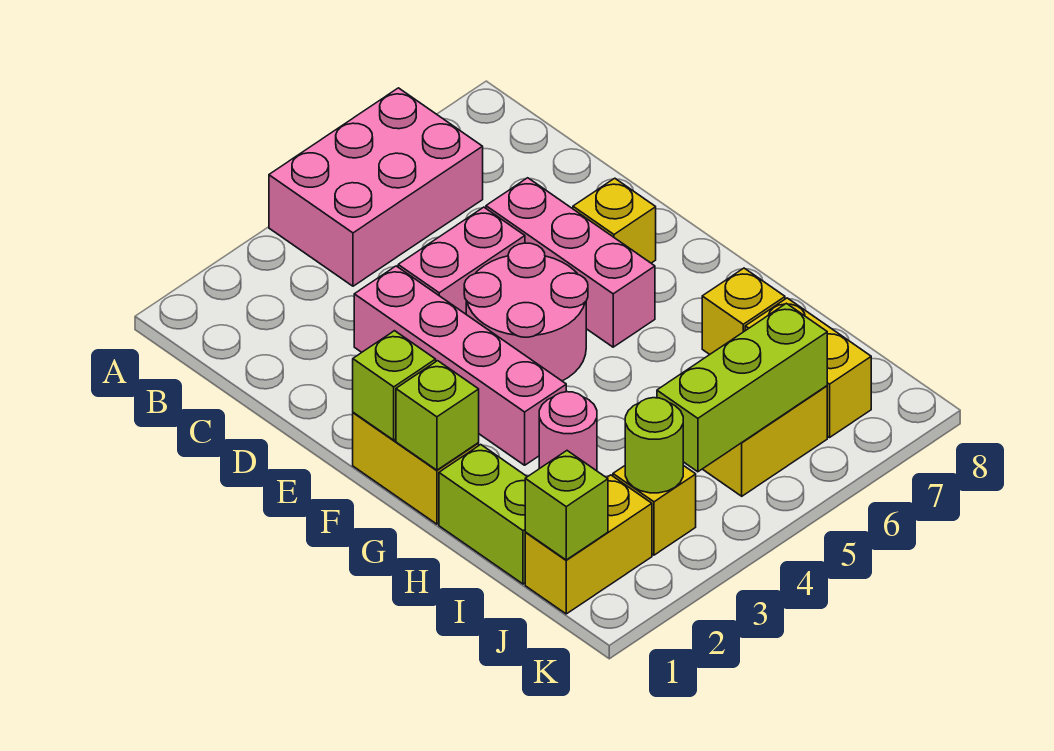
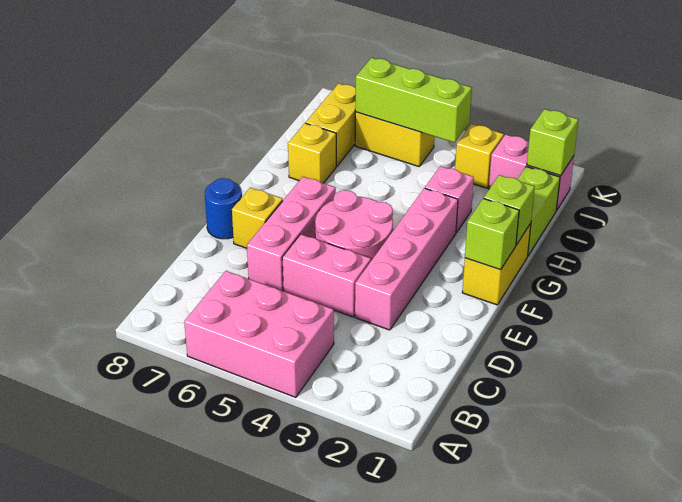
none -> blue round brick E8 level 1
pink round brick H3 level 1 -> pink brick H3 level 1
yellow brick J1:J2 level 1 -> pink brick J1:J2 level 1
lime round brick J3 level 2 -> none

